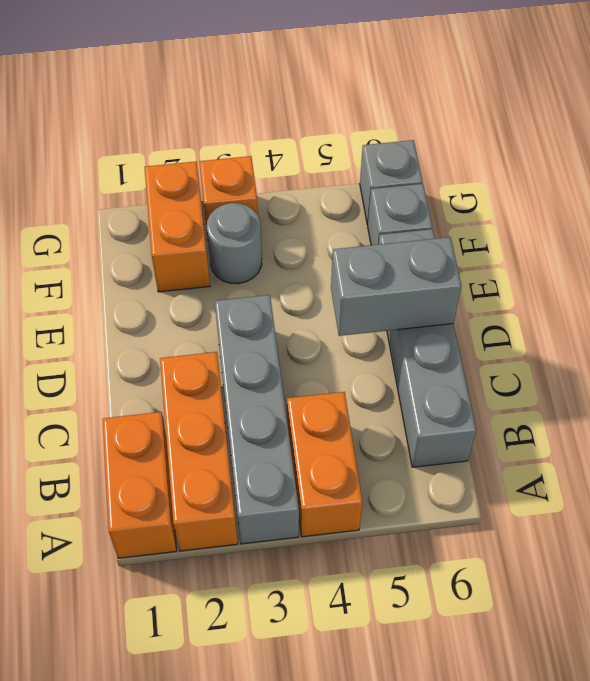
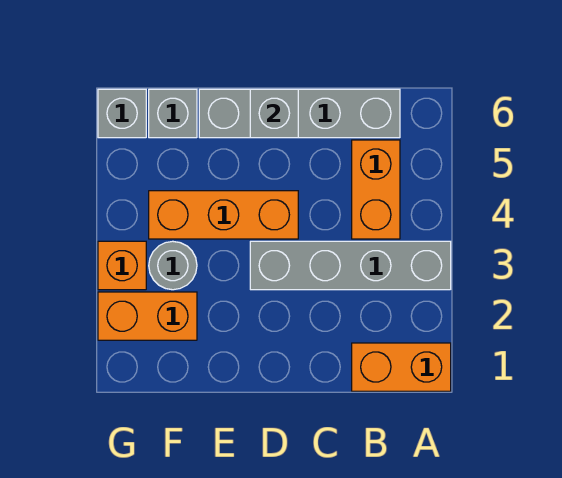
orange brick A2:C2 level 1 -> orange brick D4:F4 level 1
orange brick A4:B4 level 1 -> orange brick B4:B5 level 1
grey brick D5:D6 level 2 -> grey brick D6 level 2

